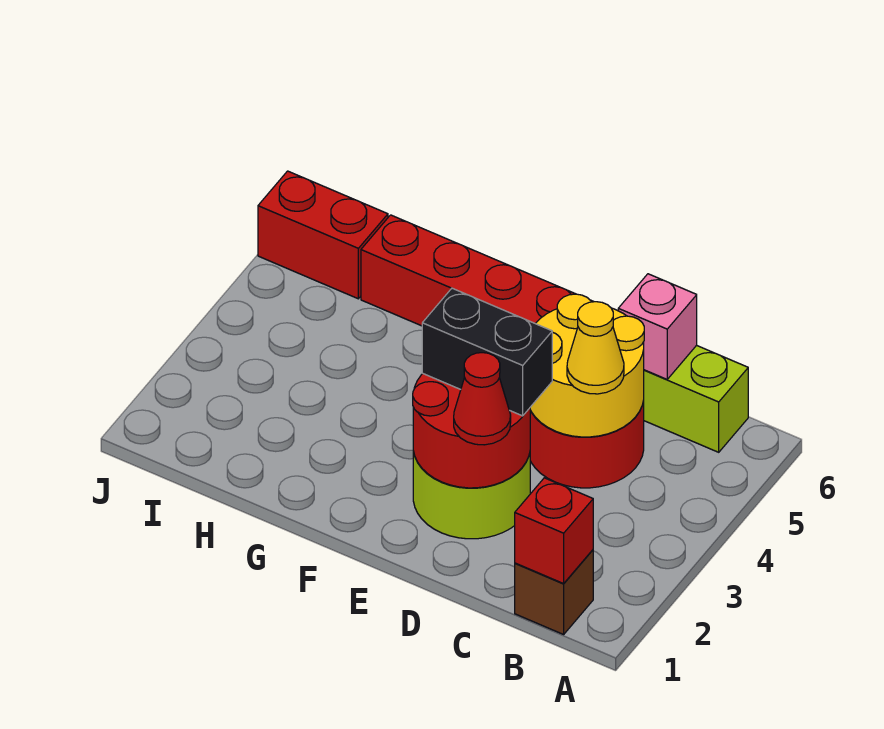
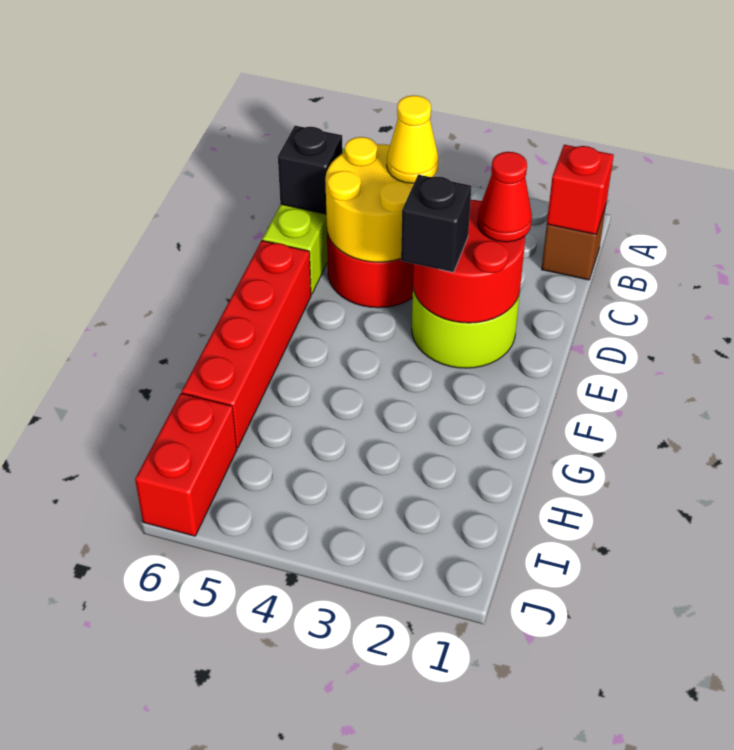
pink brick C6 level 2 -> black brick C6 level 2
black brick D3:E3 level 3 -> black brick E3 level 3

